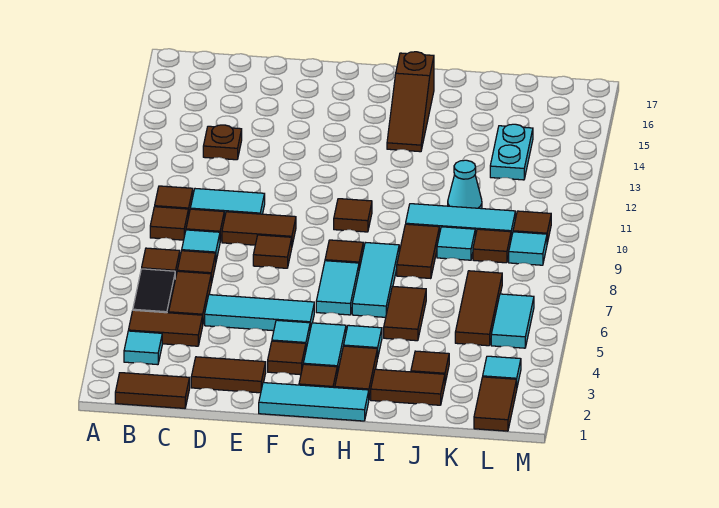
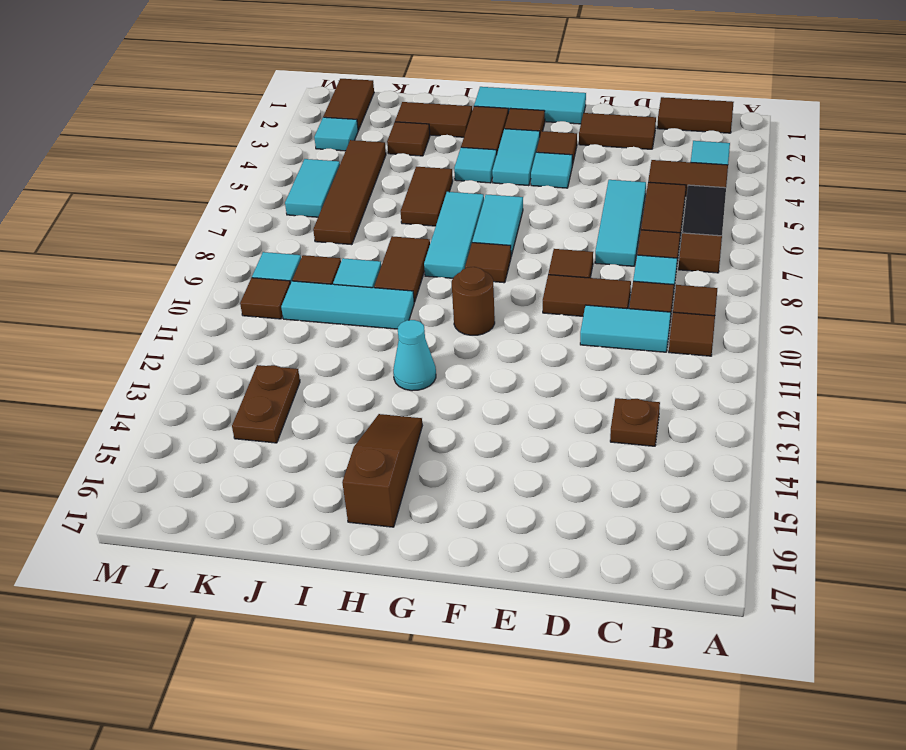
cyan tile D5:F5 level 1 -> cyan tile D5:D7 level 1
brown tile G10 level 1 -> brown round brick G10 level 1
cyan cone J11 level 1 -> cyan cone H12 level 1
brown tile K5:K7 level 1 -> brown tile K4:K7 level 1
cyan plate K13:K14 level 1 -> brown plate K13:K14 level 1

